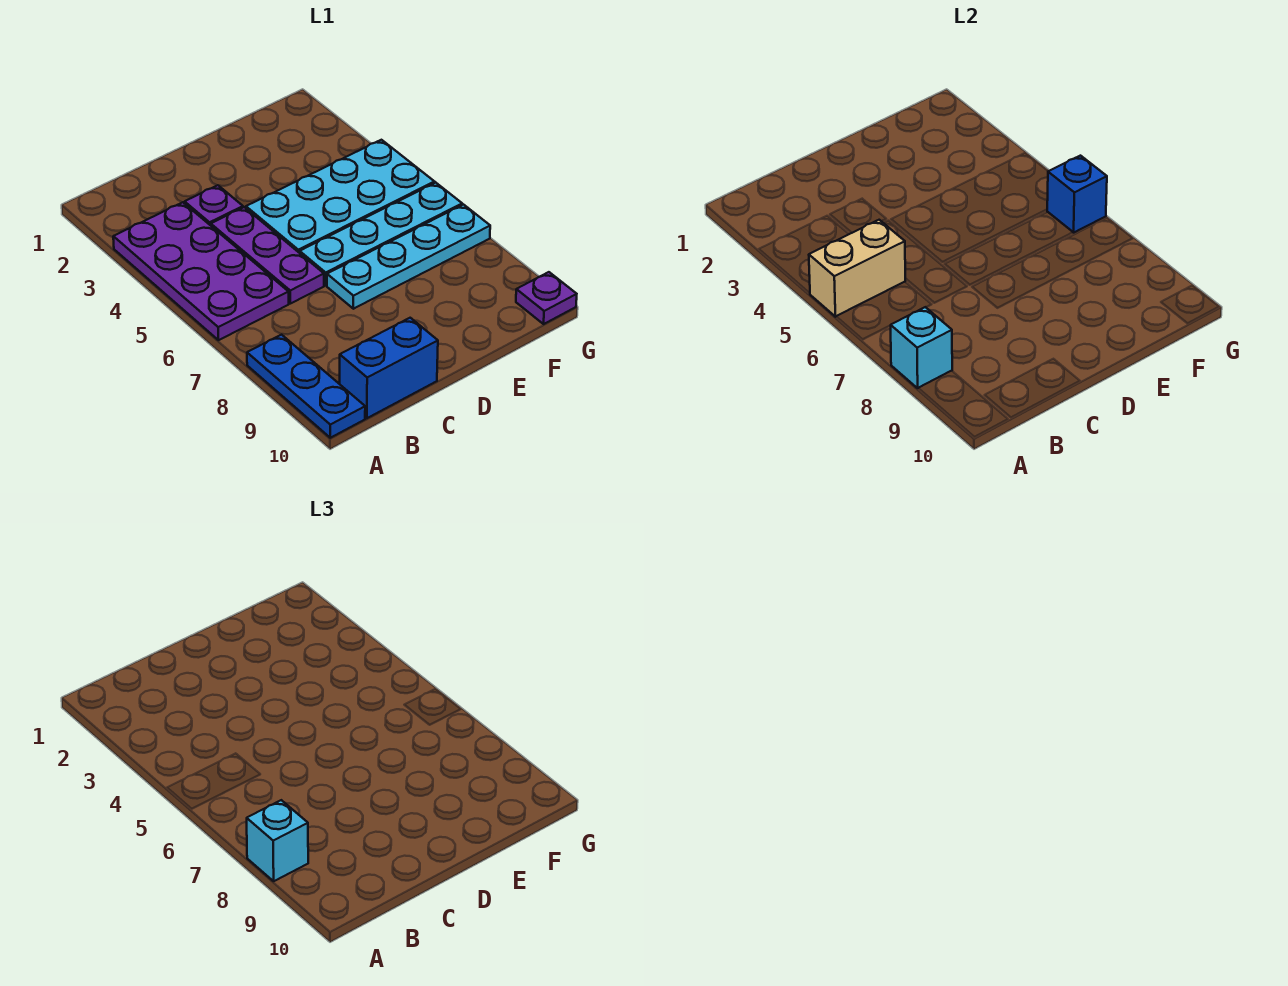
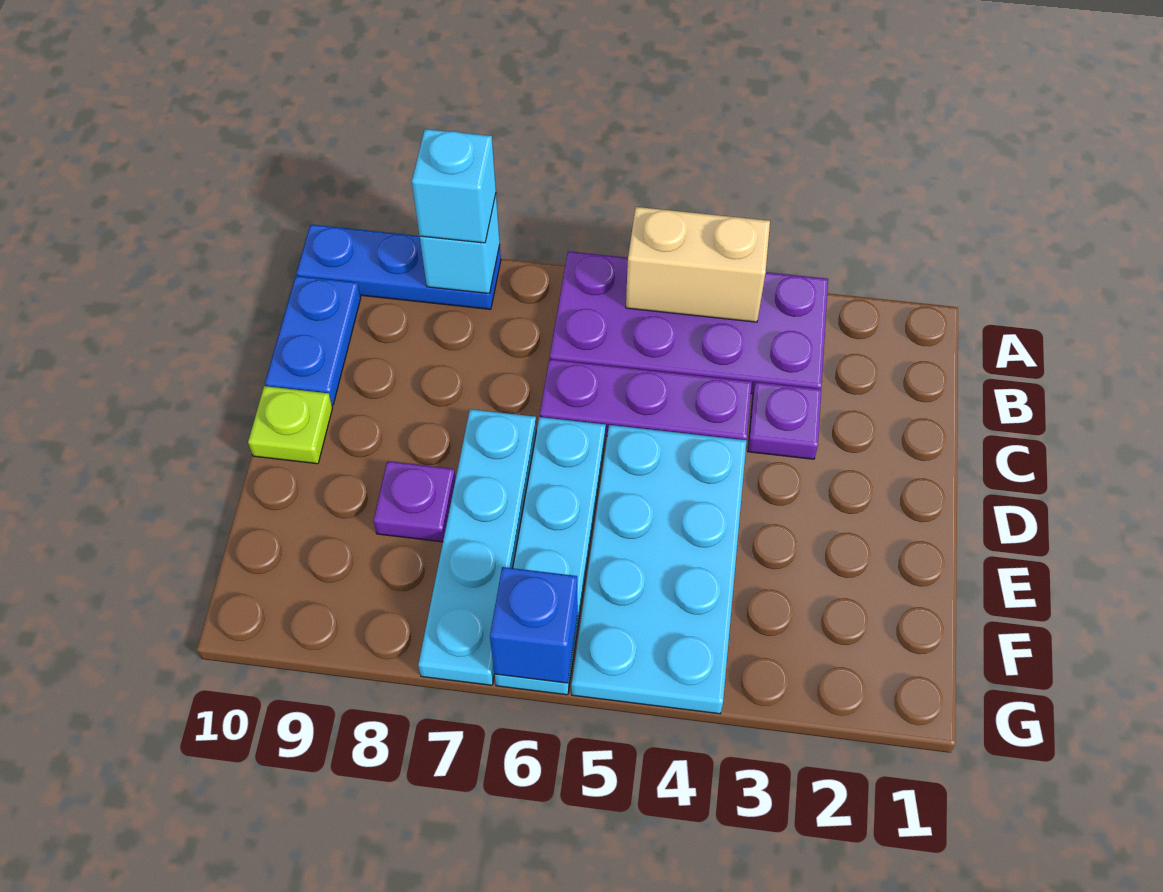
tan brick A5:B5 level 2 -> tan brick A4:A5 level 2
blue brick B10:C10 level 1 -> blue plate B10:C10 level 1
none -> lime plate D10 level 1
purple plate G10 level 1 -> purple plate E8 level 1

